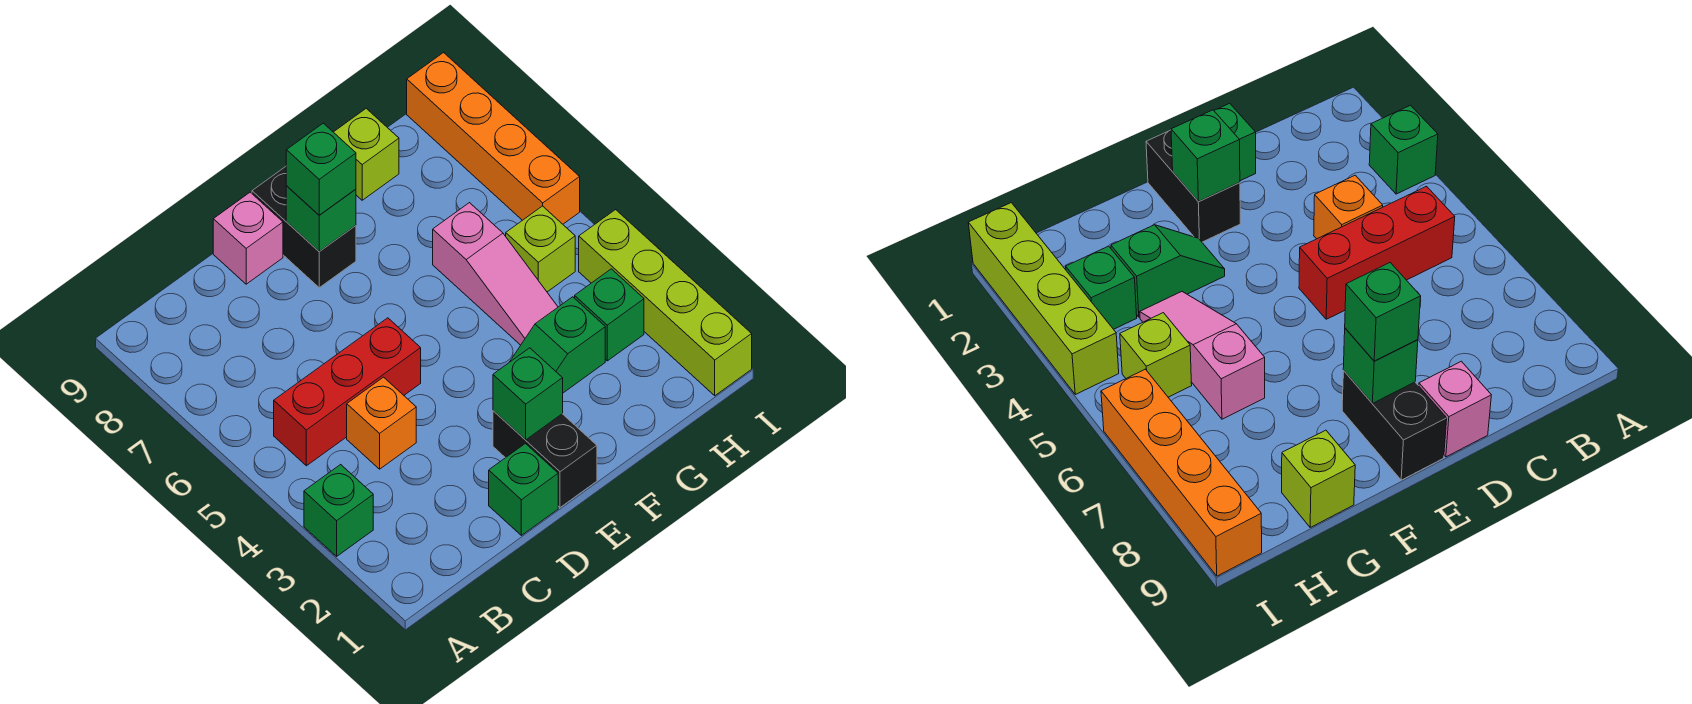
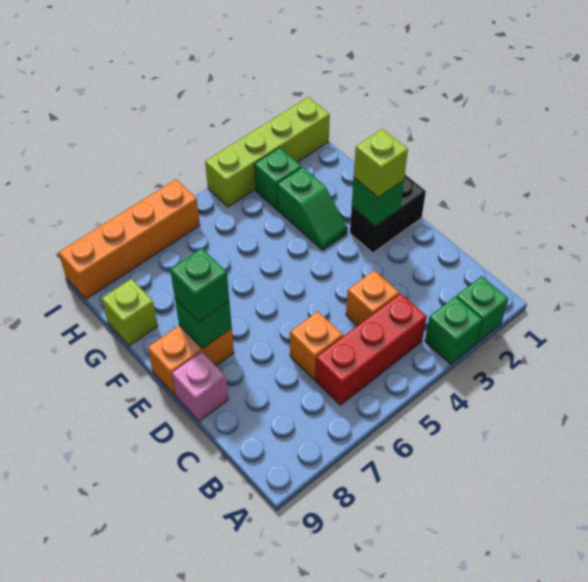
red brick B5:D5 level 1 -> red brick B4:B6 level 1
none -> orange brick C6 level 1
green brick D1 level 1 -> green brick A2 level 1
black brick E8:E9 level 1 -> orange brick E8:E9 level 1
pink slope G4:G6 level 1 top 6 -> none
lime brick H5 level 1 -> lime brick E2 level 3

